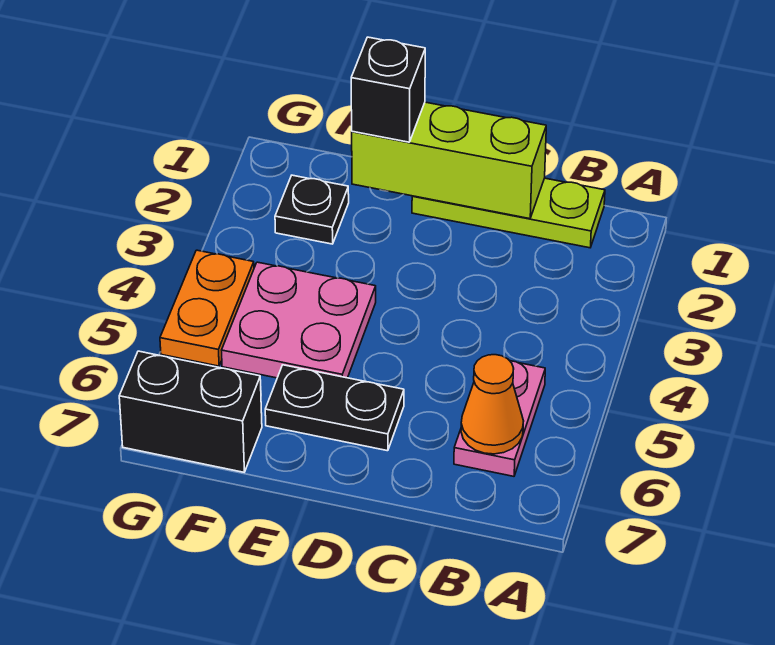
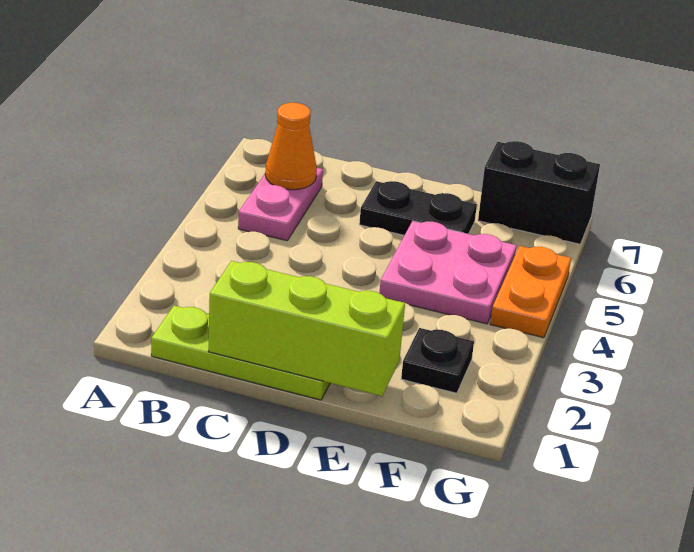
black brick E1 level 3 -> none

